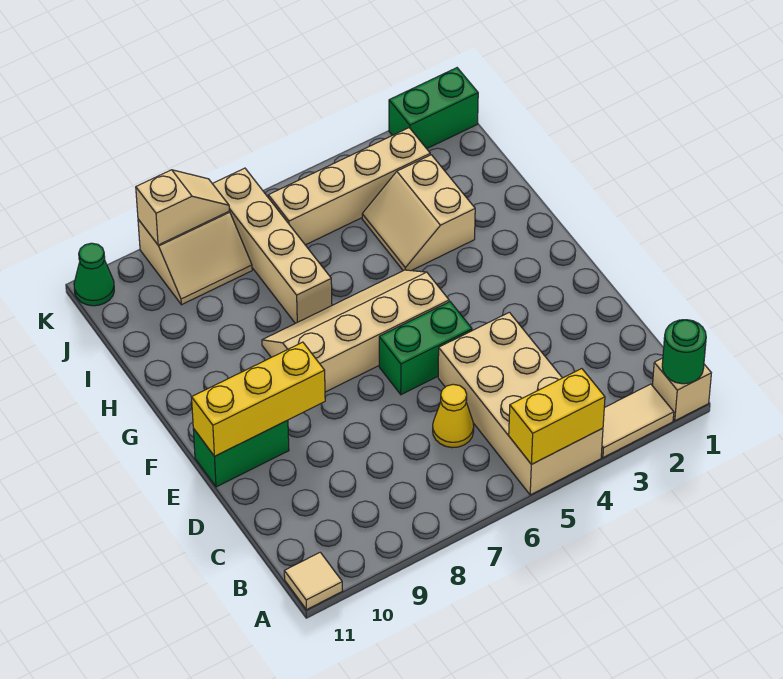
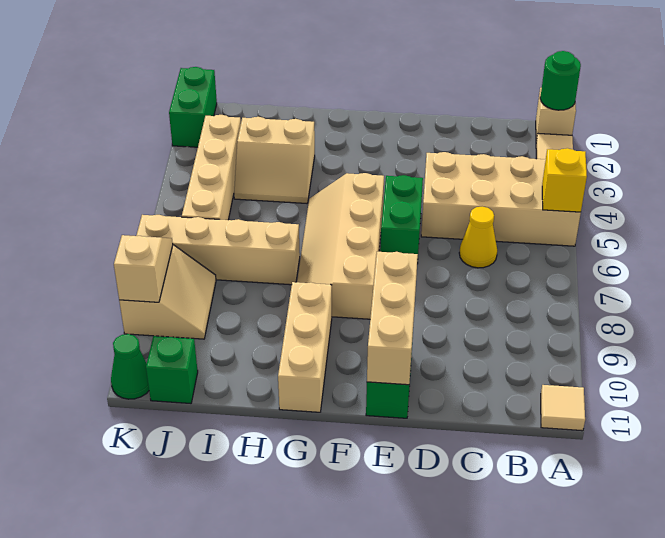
yellow brick A4:A5 level 2 -> yellow brick A5 level 2
yellow brick E9:E11 level 2 -> tan brick E9:E11 level 2
none -> tan brick G9:G11 level 1
none -> green brick J11 level 1

